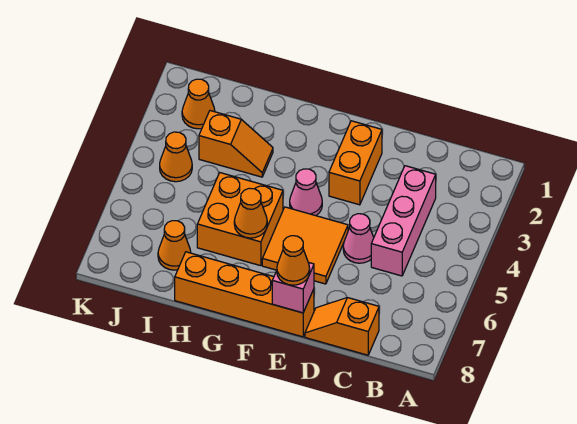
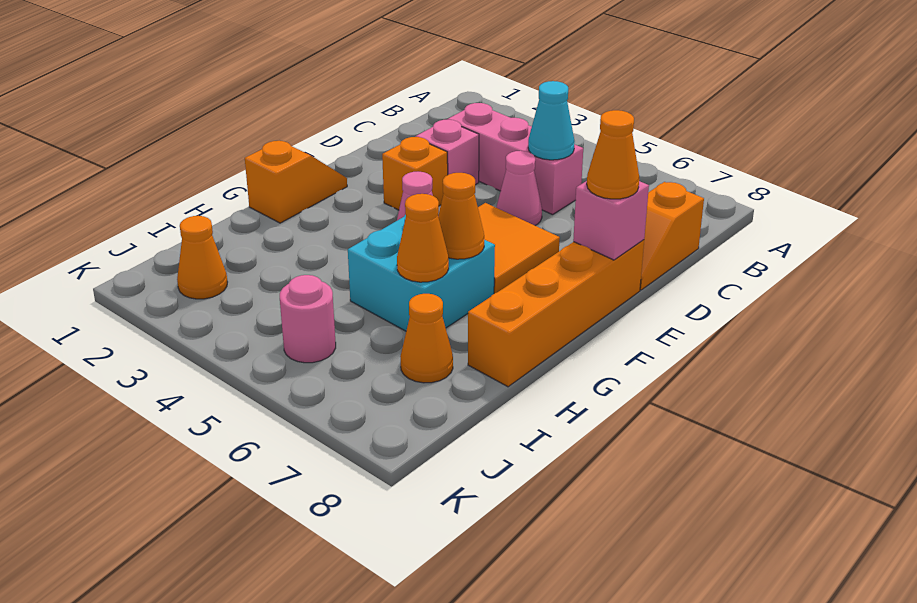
none -> cyan cone C5 level 2
none -> pink brick D3 level 1
orange brick E2:E3 level 1 -> orange brick E3 level 1
orange brick G5:H6 level 1 -> cyan brick G5:H6 level 1
orange slope H3:I3 level 1 top I -> orange slope F1:G1 level 1 top G
orange cone J4 level 1 -> orange cone H6 level 2
none -> pink round brick J5 level 1

